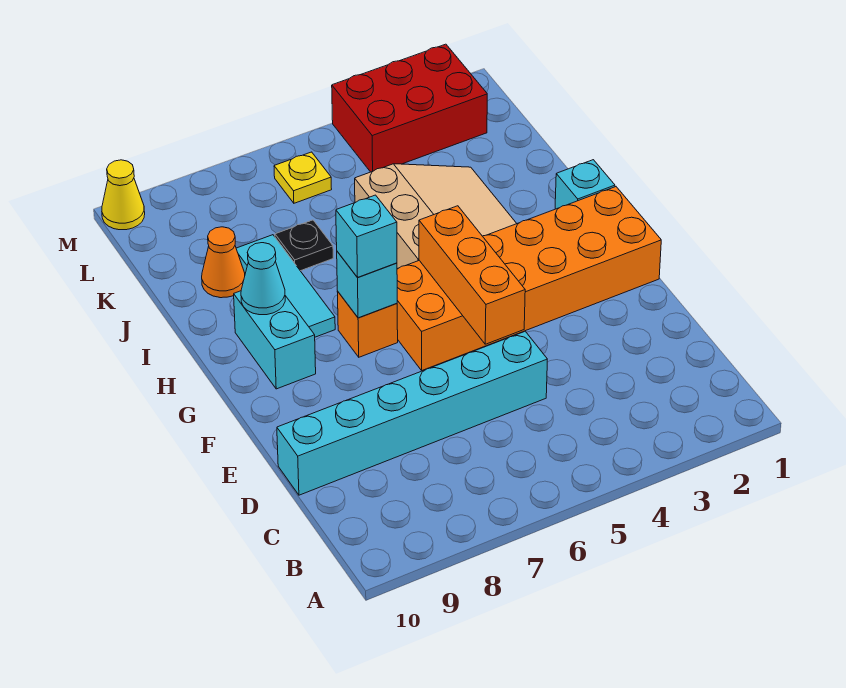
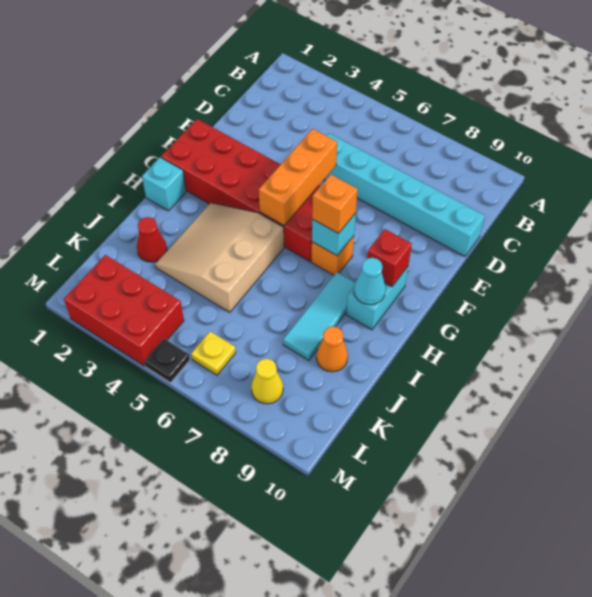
orange brick F1:G6 level 1 -> red brick F1:G6 level 1
cyan brick G7 level 3 -> orange brick G7 level 3
none -> red brick G9 level 2
none -> red cone J2 level 1
black plate J7 level 1 -> black plate M5 level 1
yellow cone M10 level 1 -> yellow cone L8 level 1

